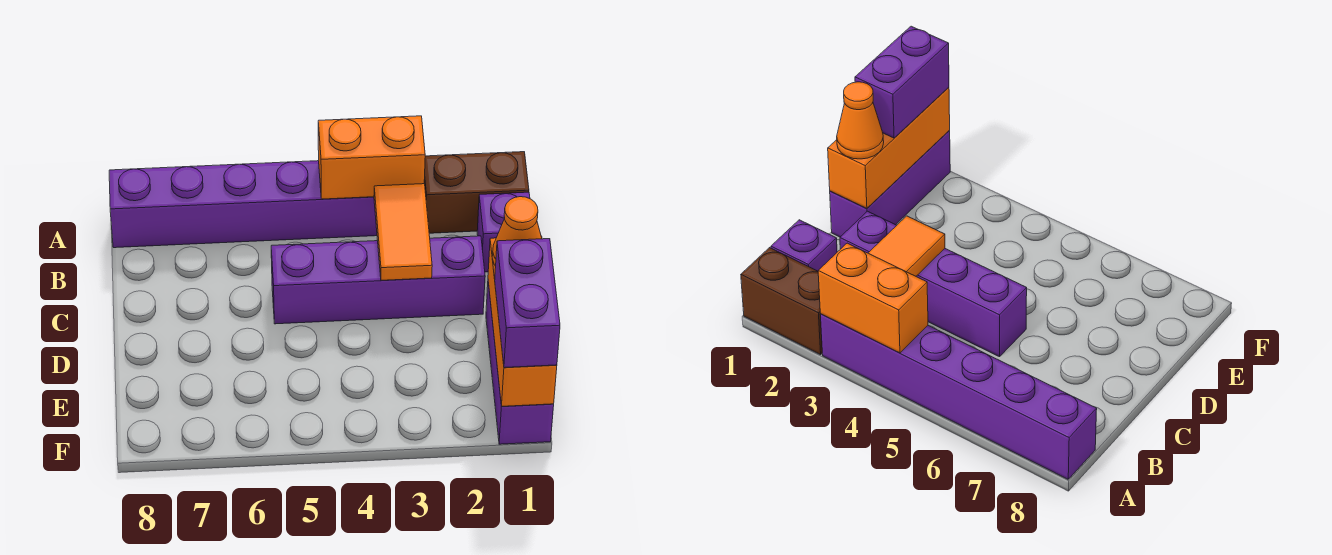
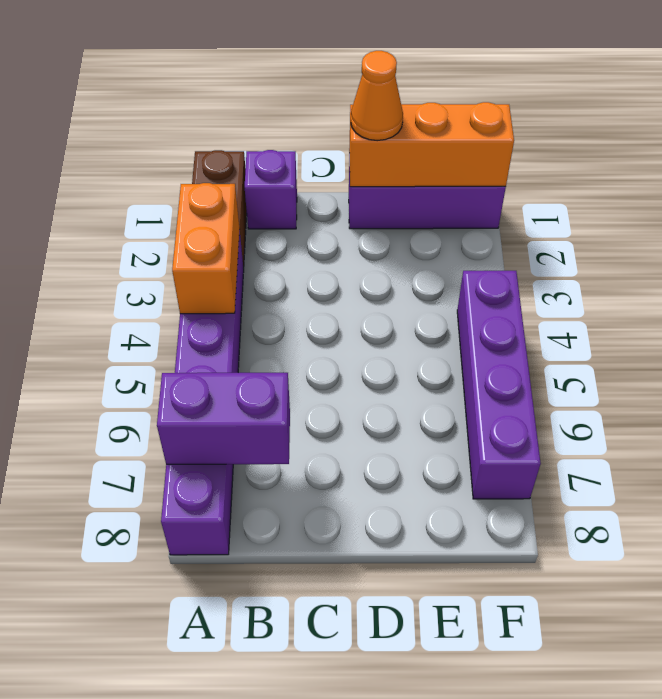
orange tile B3:C3 level 2 -> none
purple brick C2:C5 level 1 -> purple brick F4:F7 level 1
purple brick E1:F1 level 3 -> purple brick A7:B7 level 2

